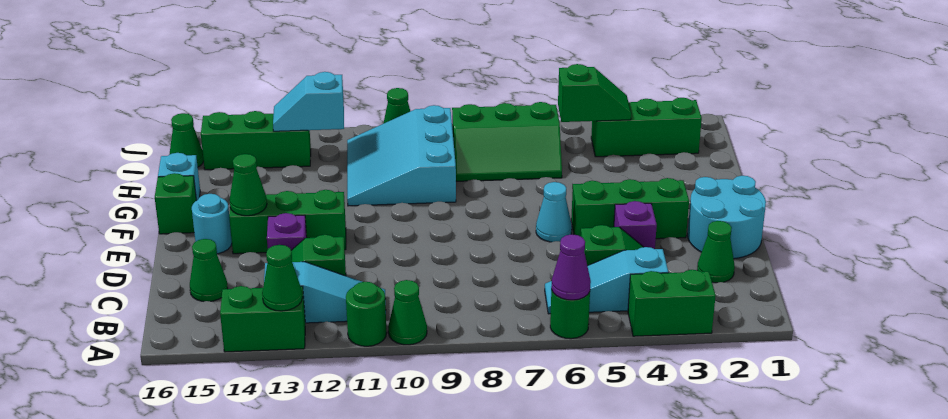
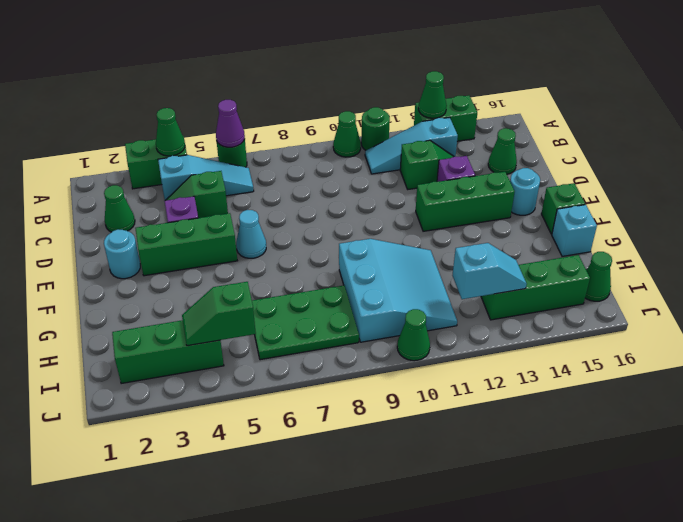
cyan round brick D1:E2 level 1 -> cyan round brick E2 level 1
green cone E14 level 2 -> green cone A4 level 2
green slope H6:I8 level 1 top I -> green plate H6:I8 level 1

